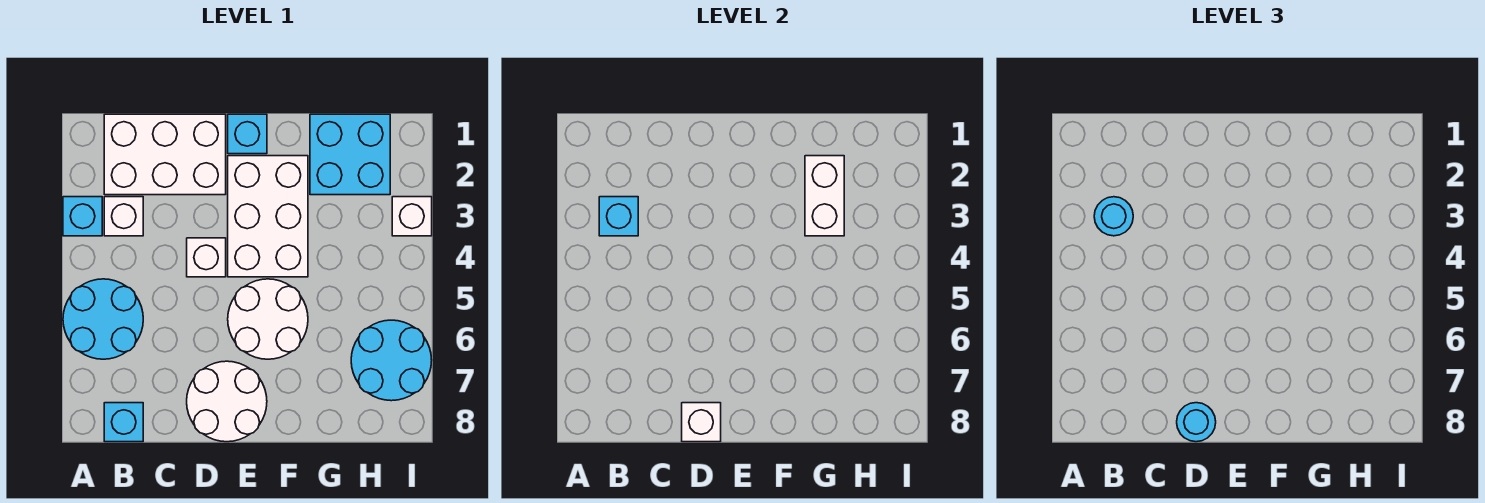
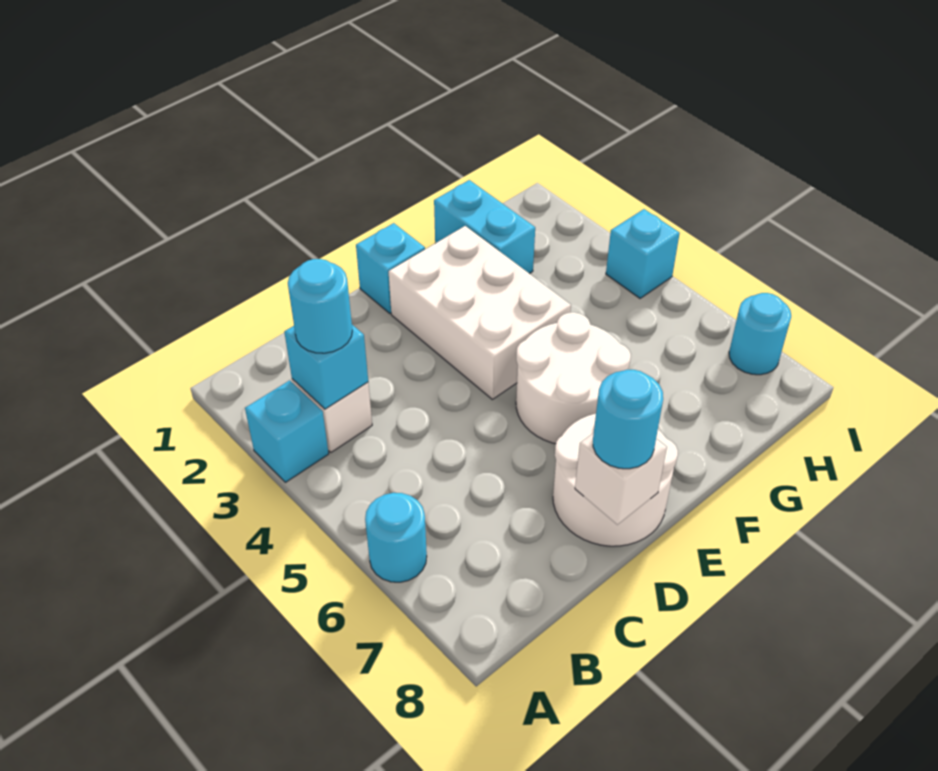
cyan round brick A5:B6 level 1 -> cyan round brick A6 level 1
white brick B1:D2 level 1 -> none
cyan brick B8 level 1 -> cyan brick I4 level 1
white brick D4 level 1 -> none
cyan brick G1:H2 level 1 -> cyan brick G1:G2 level 1
white brick G2:G3 level 2 -> none
cyan round brick H6:I7 level 1 -> cyan round brick I7 level 1
white brick I3 level 1 -> none

